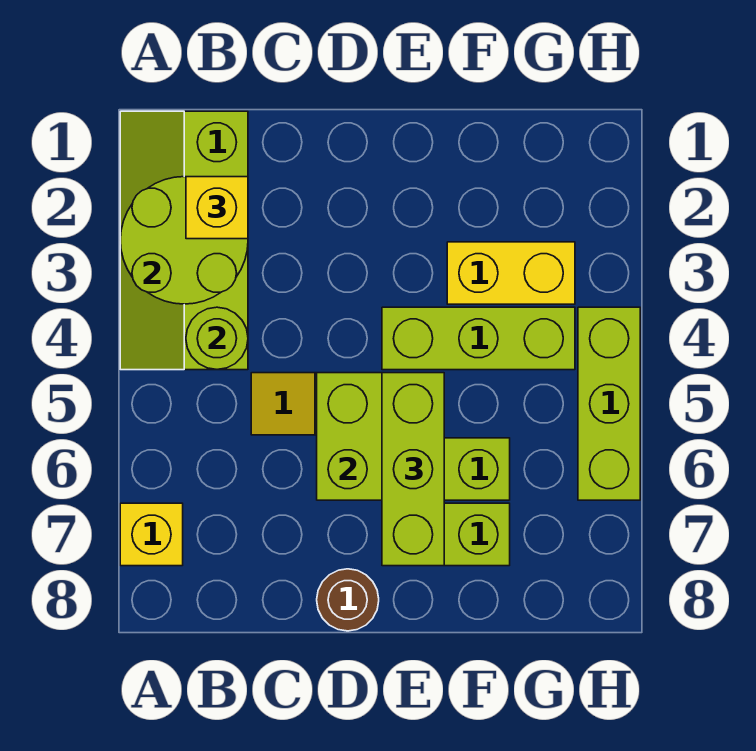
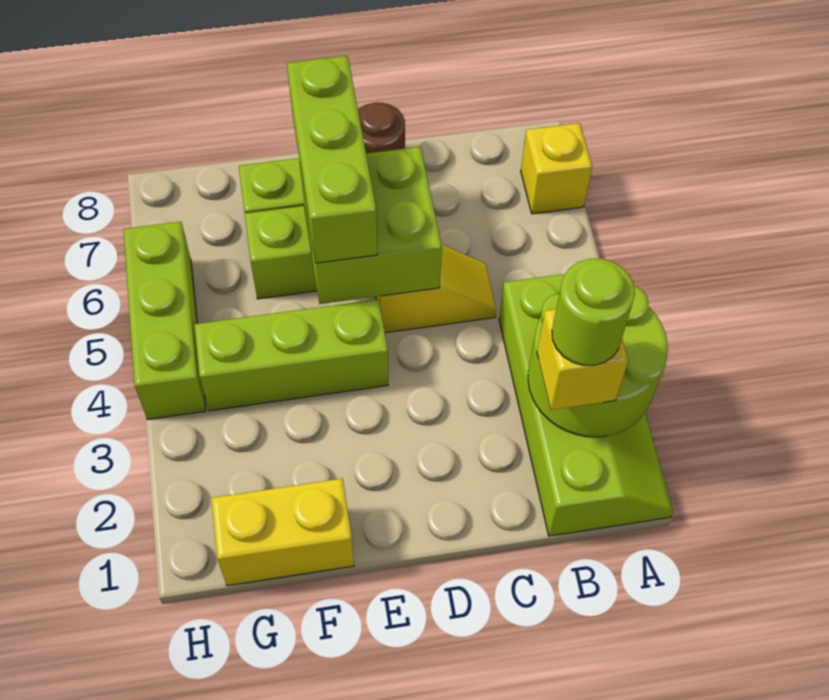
lime round brick B4 level 2 -> lime round brick B2 level 4
yellow brick F3:G3 level 1 -> yellow brick F1:G1 level 1

